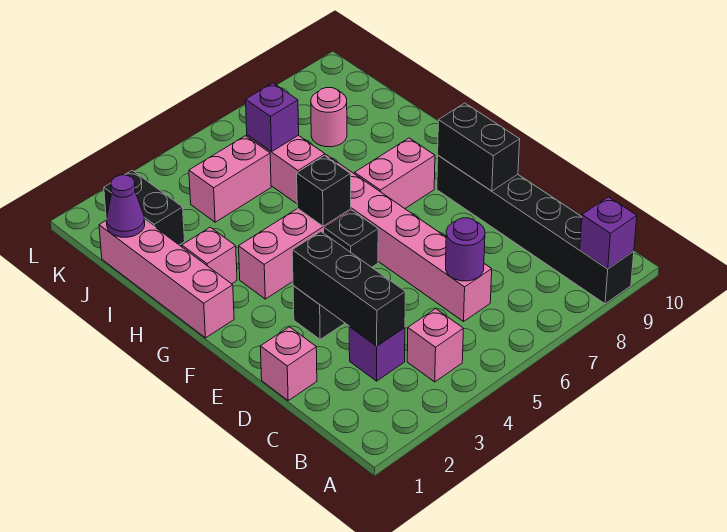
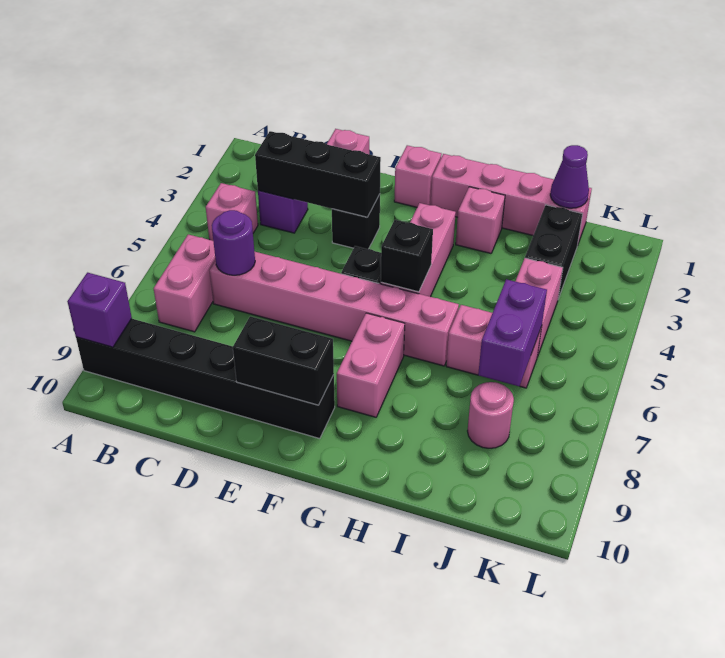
none -> pink brick B6:B7 level 1
none -> pink brick F1 level 1
black brick J2:K2 level 1 -> black brick J2:J3 level 1
purple brick J6 level 2 -> purple brick J6:J7 level 2

